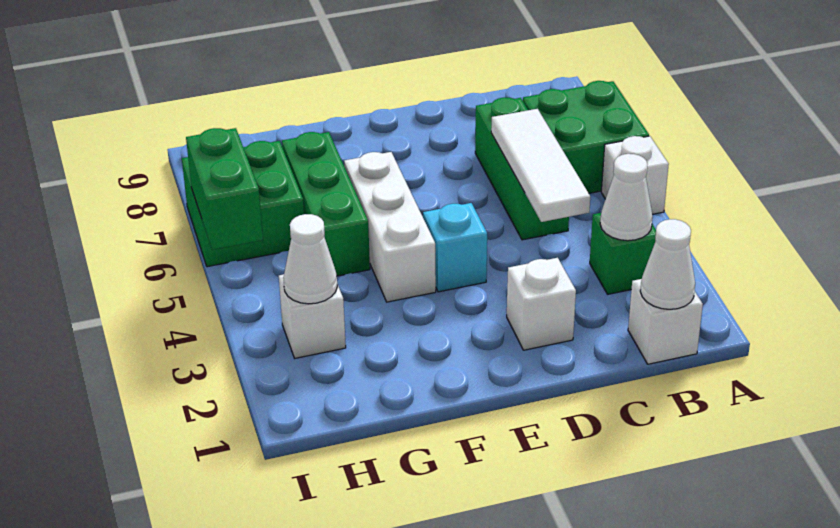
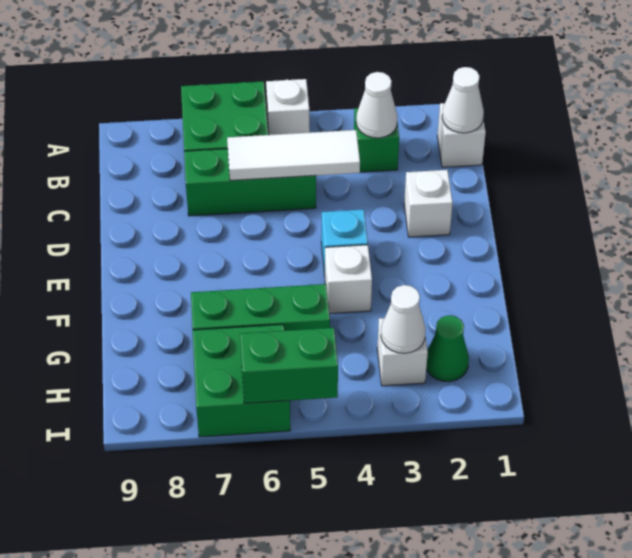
white brick F4:F6 level 1 -> white brick F4 level 1
none -> green cone H2 level 1

